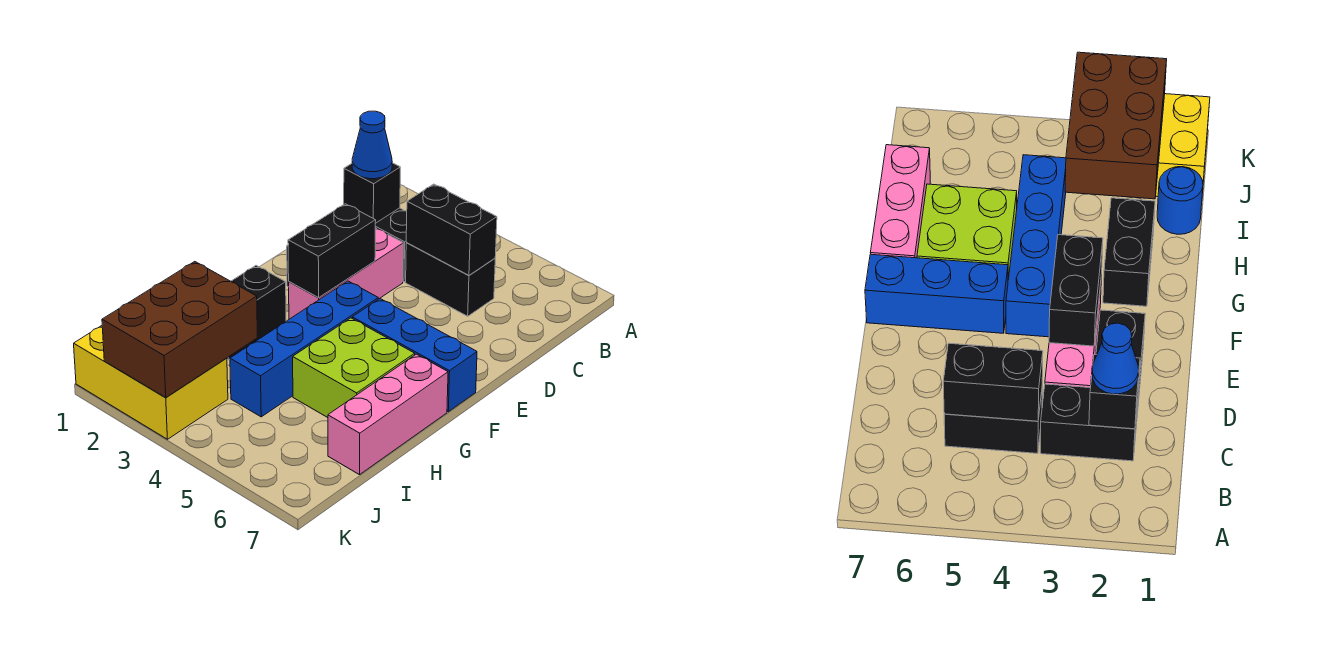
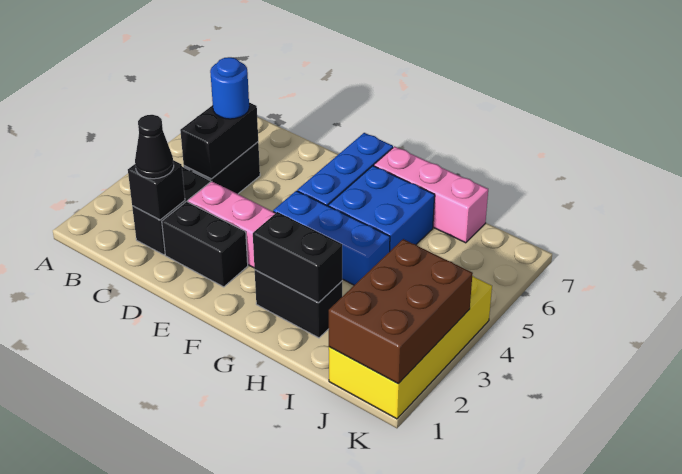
blue cone C2 level 3 -> black cone C2 level 3
black brick E3:F3 level 2 -> black brick G2:H2 level 2
blue brick F4:I4 level 1 -> blue brick F4:H4 level 1
lime brick G5:H6 level 1 -> blue brick G5:H6 level 1
blue round brick I1 level 1 -> blue round brick C5 level 3
brown brick I2:K3 level 2 -> brown brick J1:K3 level 2
yellow brick J1:K3 level 1 -> yellow brick J1:K4 level 1

